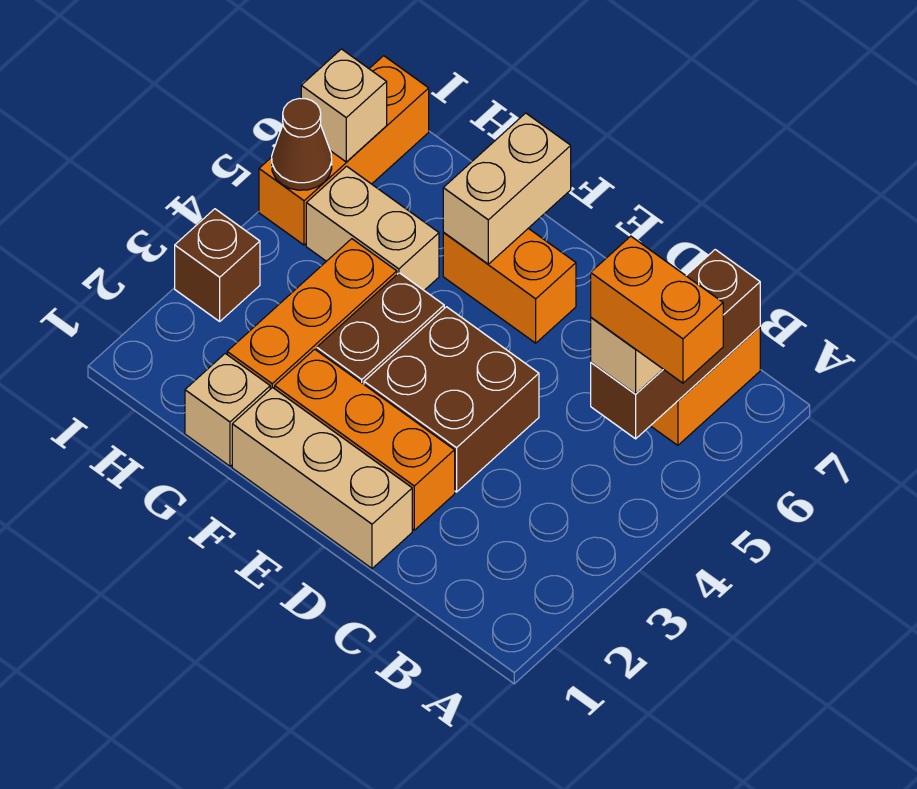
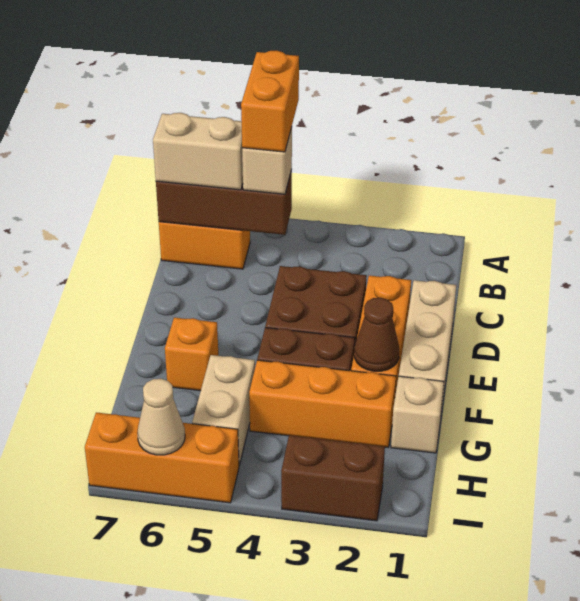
orange brick E6:F6 level 1 -> orange brick F6 level 1
tan brick F6:F7 level 2 -> tan brick B6:B7 level 3
brown brick I3 level 1 -> brown brick I2:I3 level 1
brown cone I5 level 2 -> brown cone F2 level 2
tan brick I6 level 2 -> tan cone I6 level 2

